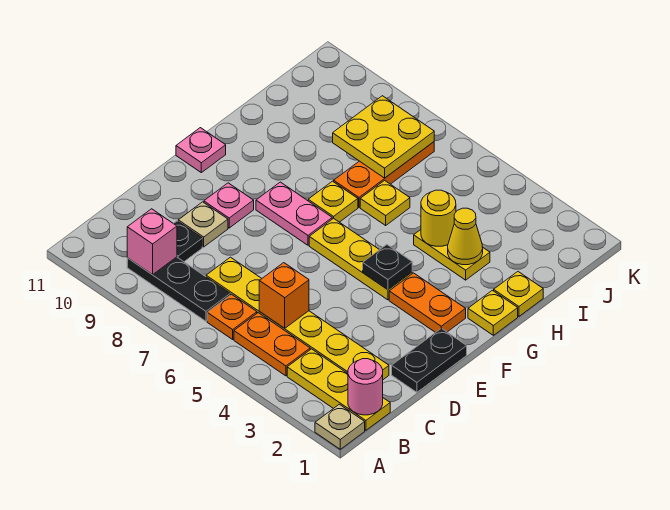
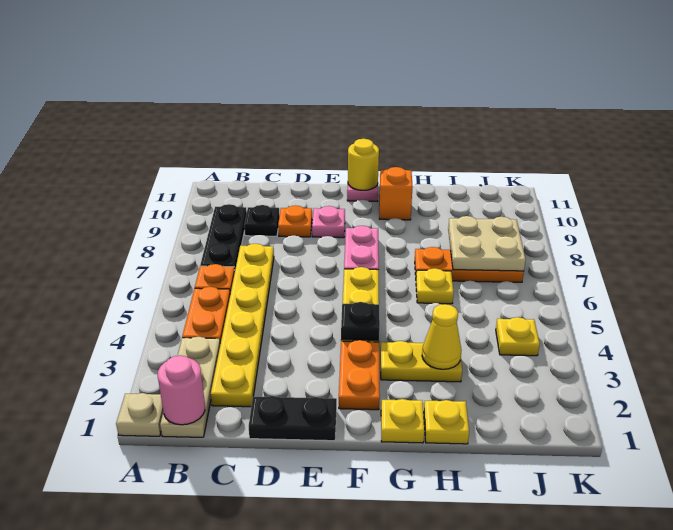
yellow plate B1:B3 level 1 -> tan plate B1:B3 level 1
pink brick B9 level 2 -> none
orange brick C5 level 2 -> orange brick G10 level 1
tan plate D9 level 1 -> orange plate D9 level 1
yellow plate G7 level 1 -> yellow plate J4 level 1
yellow plate H3:H4 level 1 -> yellow plate G3:H3 level 1
yellow round brick H4 level 2 -> yellow round brick F11 level 2
yellow plate I7:J8 level 2 -> tan plate I7:J8 level 2

